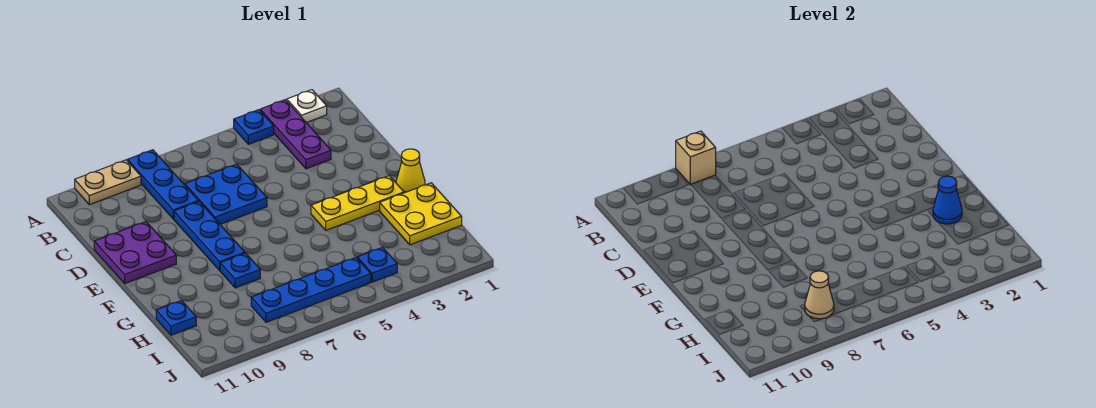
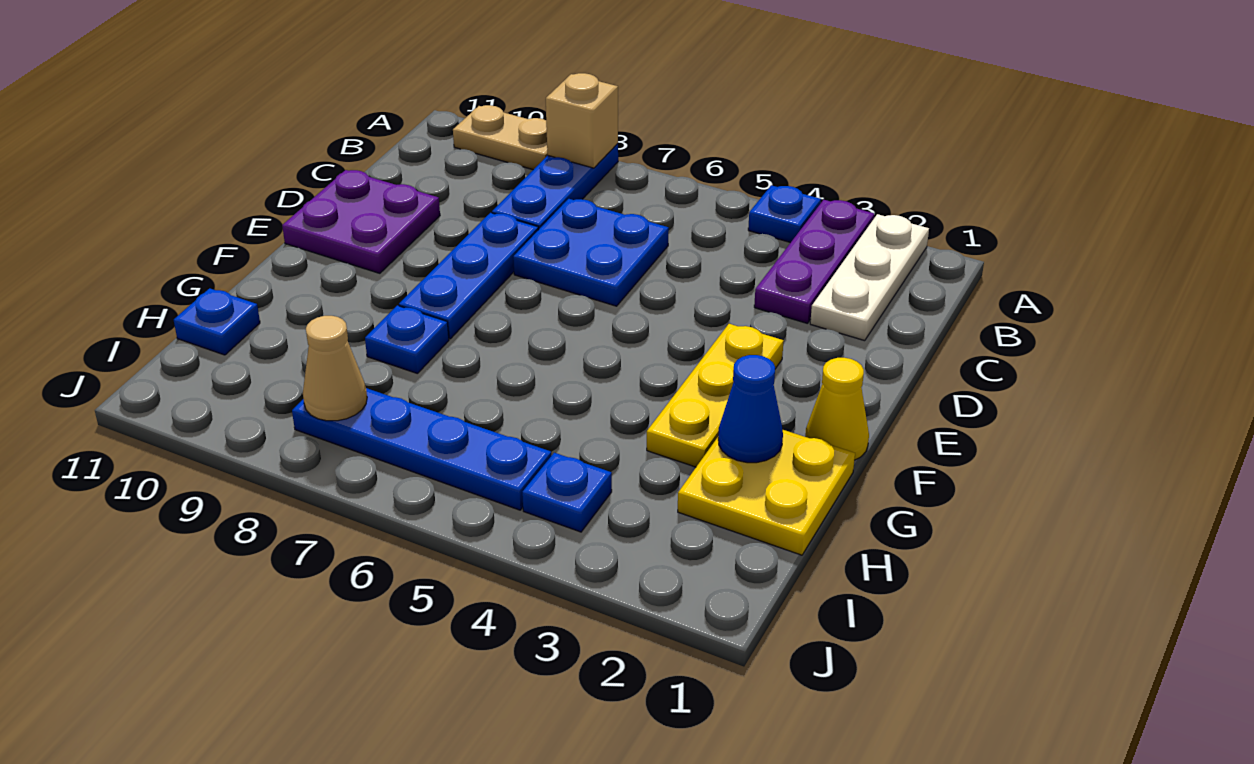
white plate A2 level 1 -> white plate A2:C2 level 1
yellow plate F2:F4 level 1 -> yellow plate E3:G3 level 1

